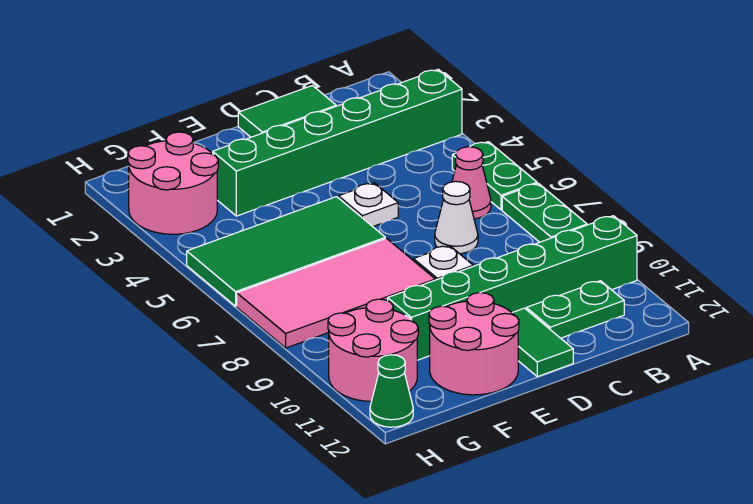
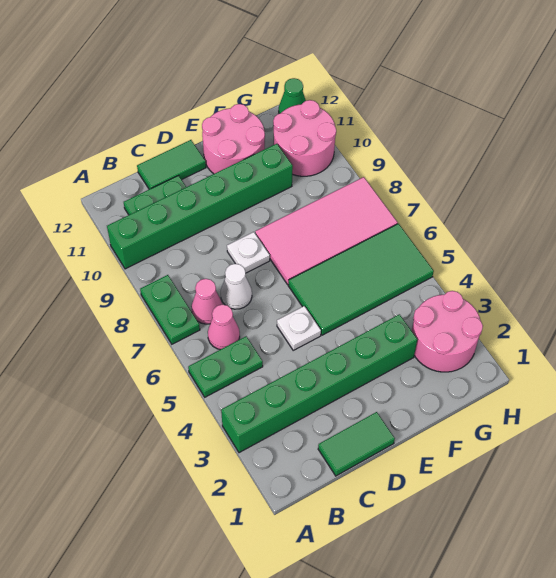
green plate A5:A6 level 1 -> green plate A5:B5 level 1
none -> pink cone B7 level 1
green tile D11:D12 level 1 -> green tile C12:D12 level 1

